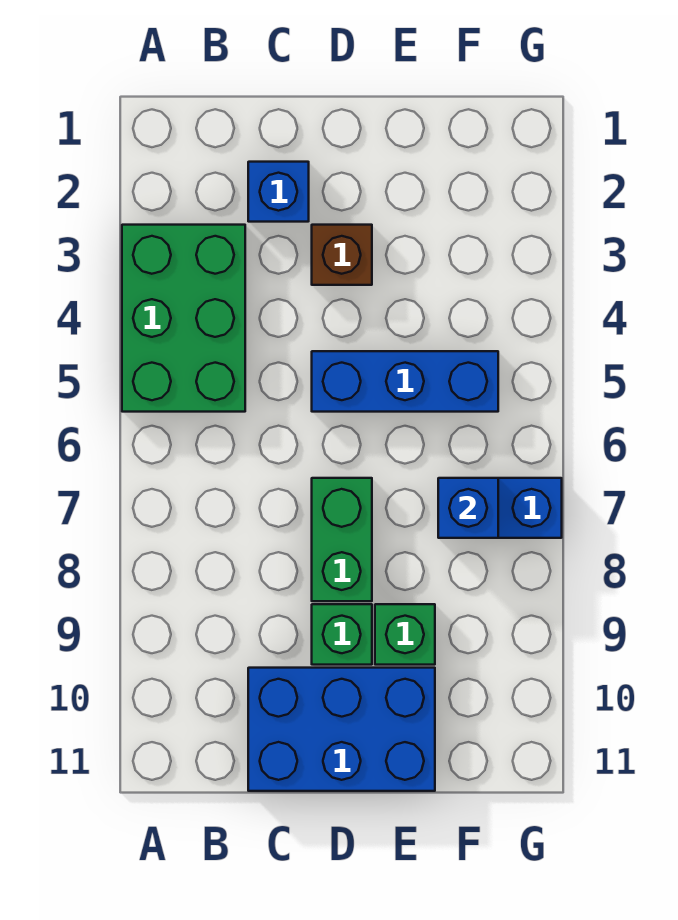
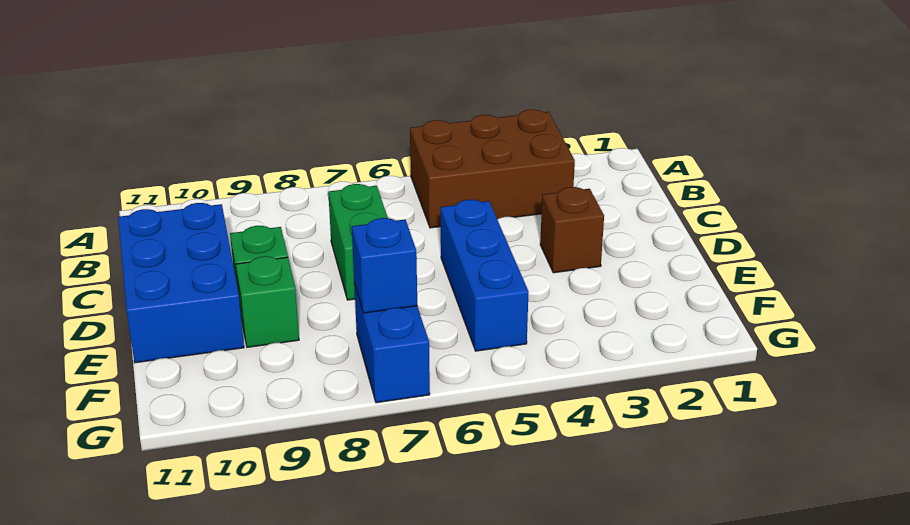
green brick A3:B5 level 1 -> brown brick A3:B5 level 1
blue brick C2 level 1 -> none
green brick D7:D8 level 1 -> green brick C7:D7 level 1

